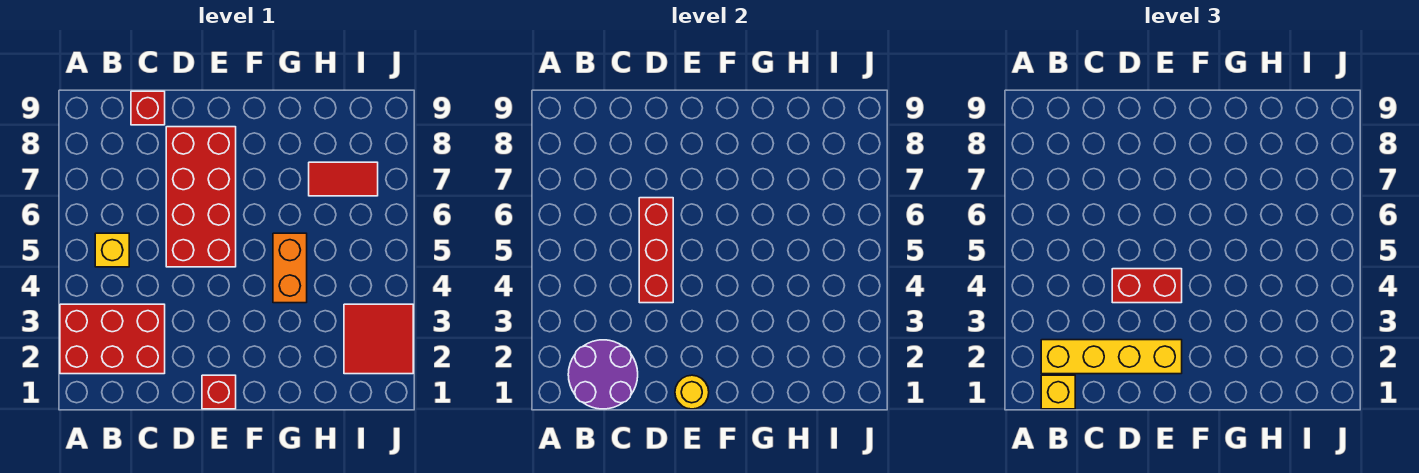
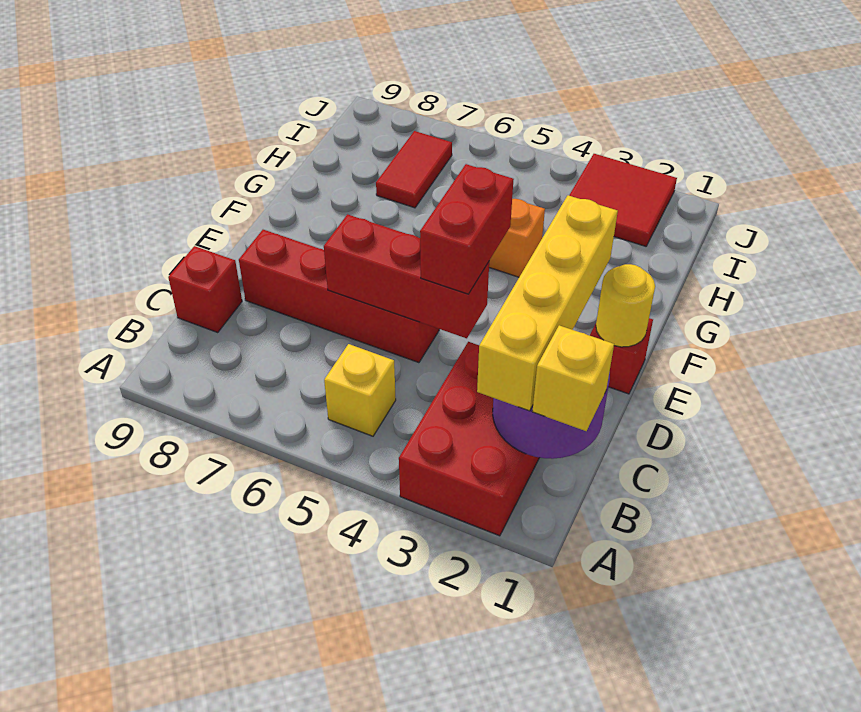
red brick D5:E8 level 1 -> red brick D5:D8 level 1

